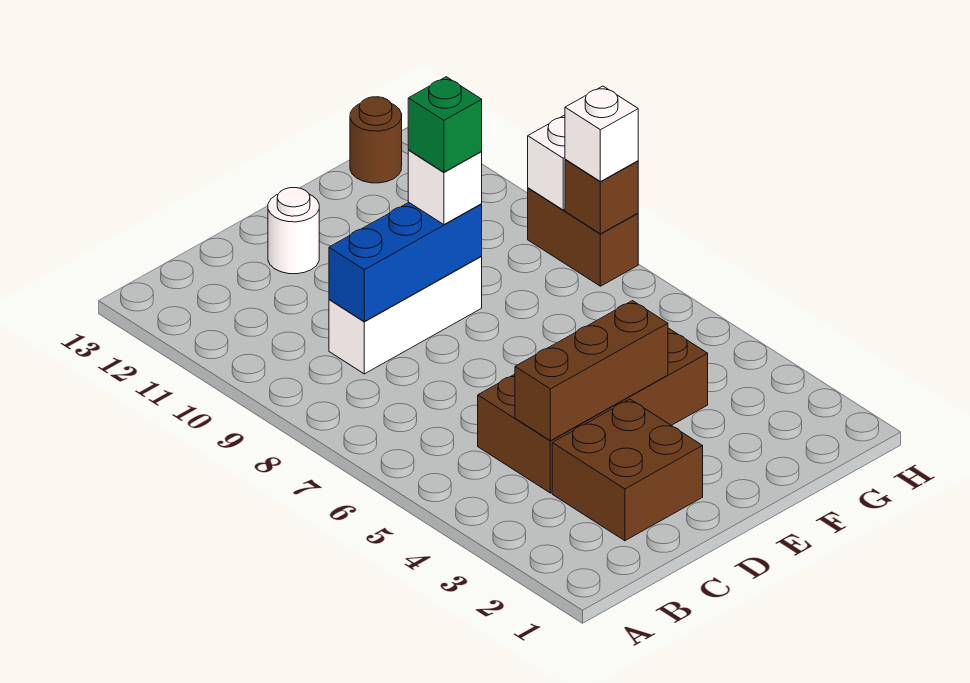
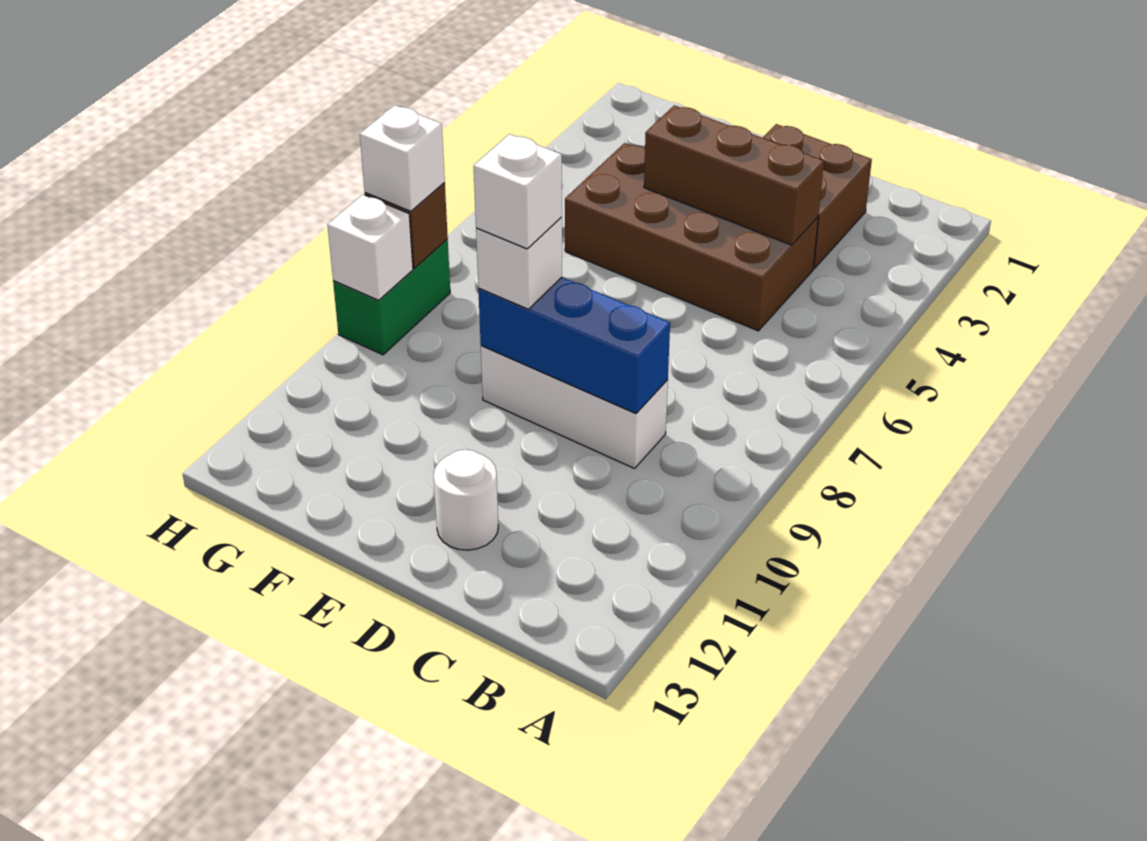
green brick E9 level 4 -> white brick E9 level 4
brown round brick G13 level 1 -> none
brown brick H8:H9 level 1 -> green brick H8:H9 level 1

